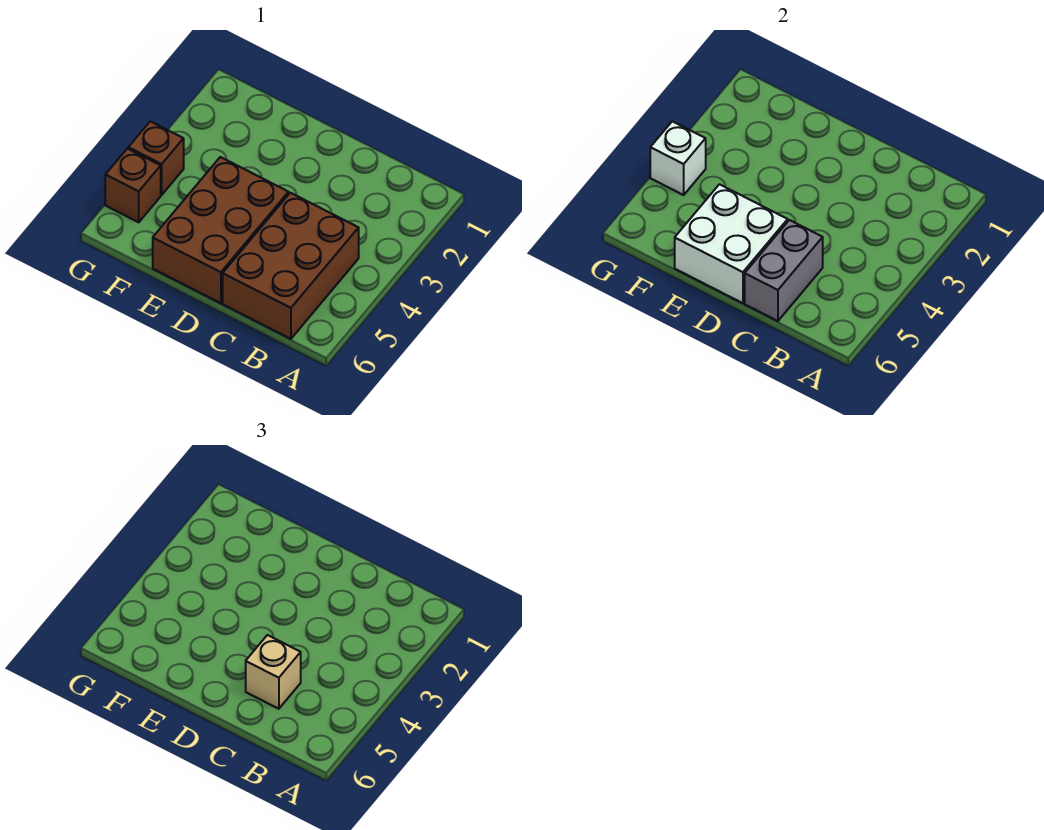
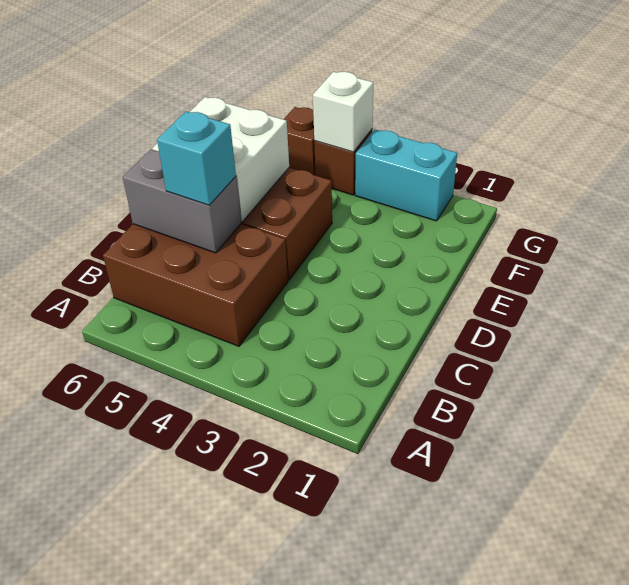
tan brick C5 level 3 -> cyan brick C5 level 3
none -> cyan brick G2:G3 level 1

